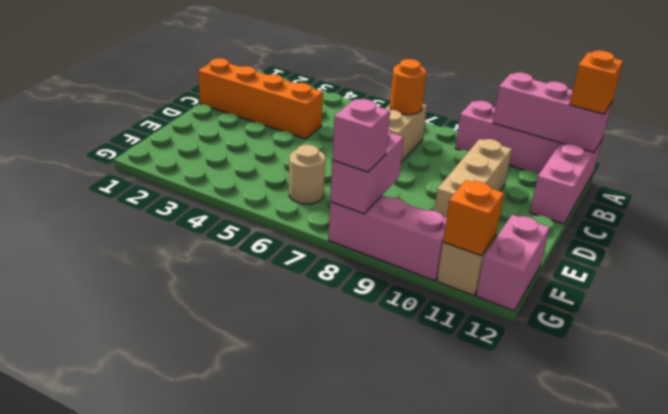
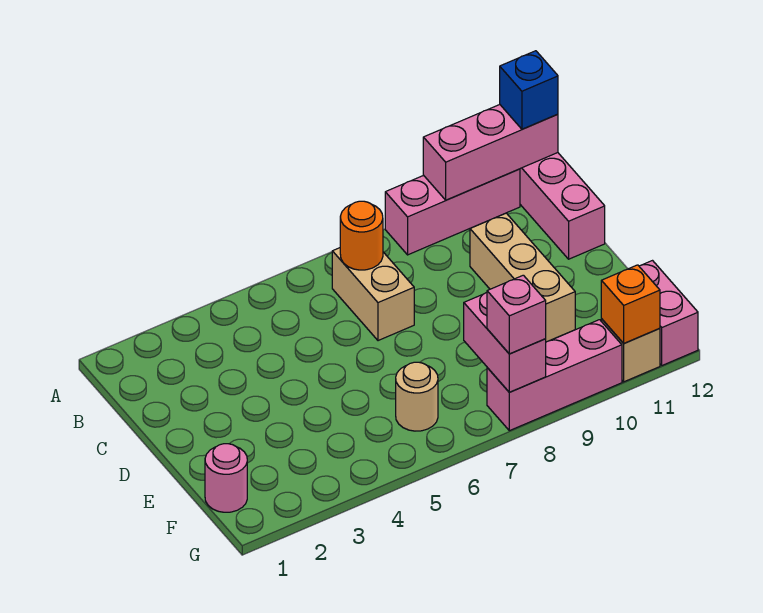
orange brick A12 level 3 -> blue brick A12 level 3
orange brick C1:C4 level 1 -> none
none -> pink round brick F1 level 1

